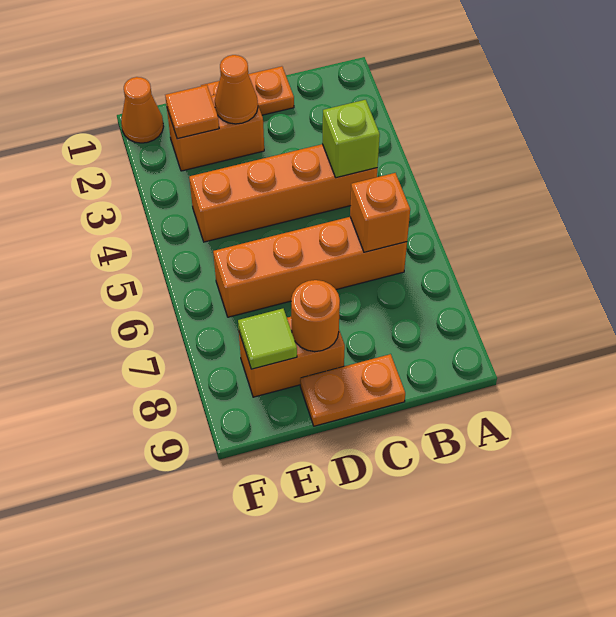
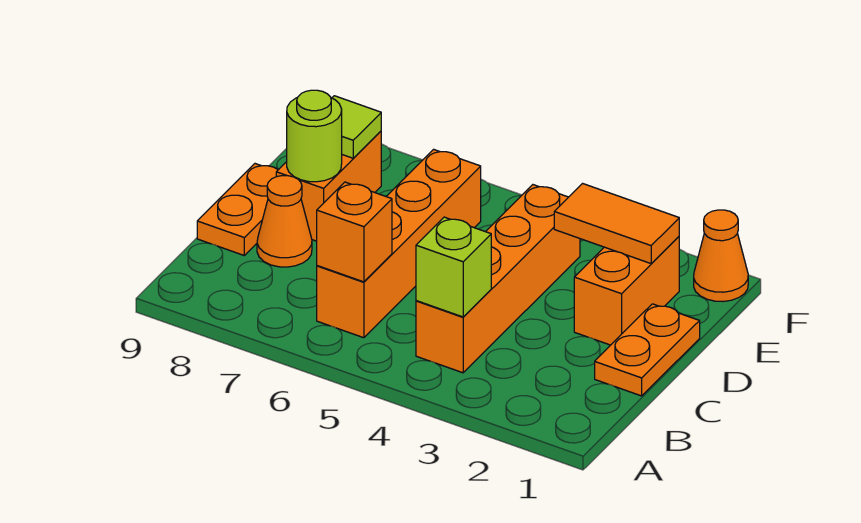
orange cone D2 level 2 -> orange cone C8 level 1
orange round brick D8 level 2 -> lime round brick D8 level 2
orange tile E2 level 2 -> orange tile E2:E3 level 2

